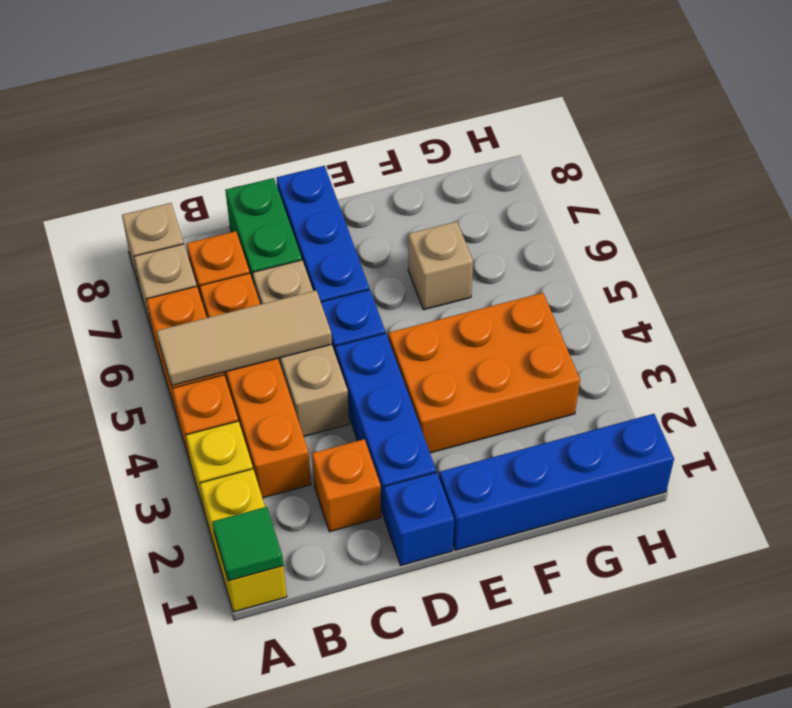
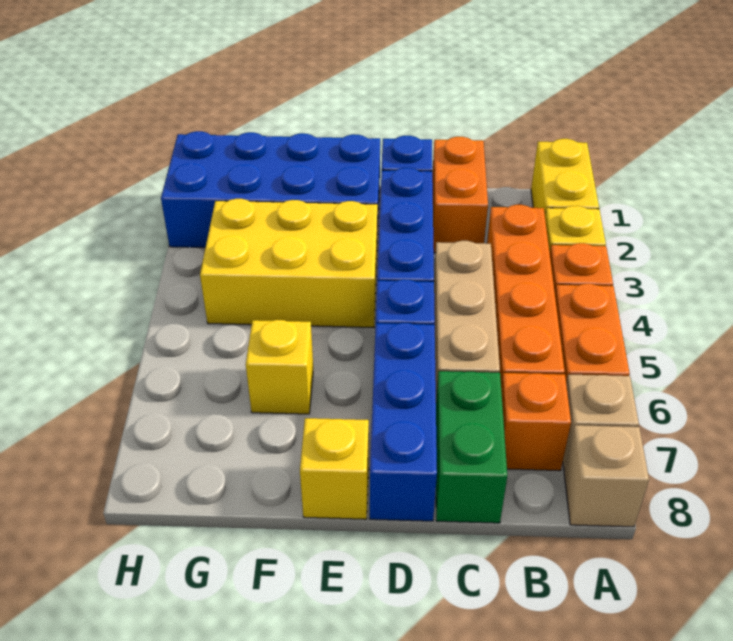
green tile A1 level 2 -> none
tan tile A5:C5 level 2 -> none
orange brick C2 level 1 -> orange brick C1:C2 level 1
blue brick E1:H1 level 1 -> blue brick E1:H2 level 1
orange brick E3:G4 level 1 -> yellow brick E3:G4 level 1
none -> yellow brick E8 level 1
tan brick F6 level 1 -> yellow brick F6 level 1

